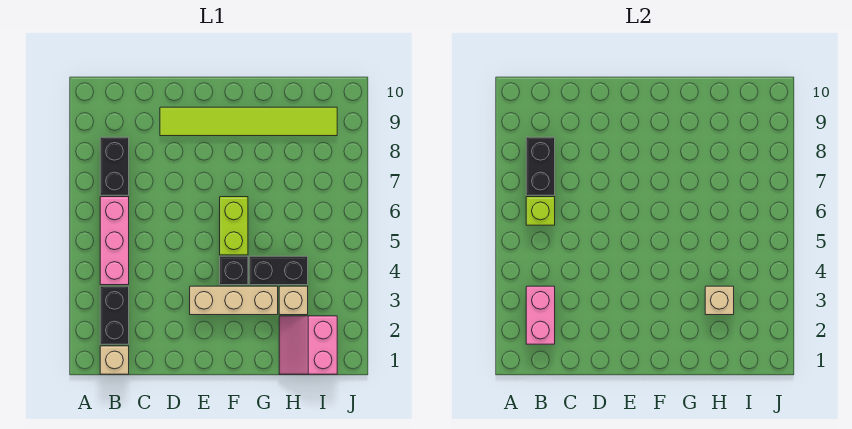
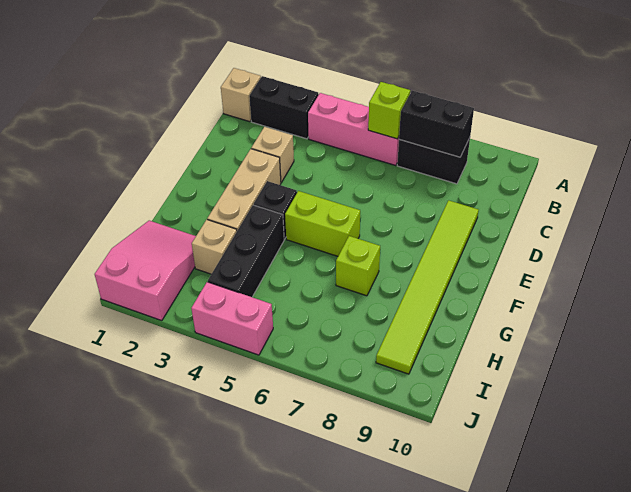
pink brick B2:B3 level 2 -> pink brick J4:J5 level 1
black brick G4:H4 level 1 -> black brick G4:I4 level 1
none -> lime brick G7 level 1
pink slope H1:I2 level 1 top I -> pink slope H1:J2 level 1 top J
tan brick H3 level 2 -> tan brick D3 level 1

